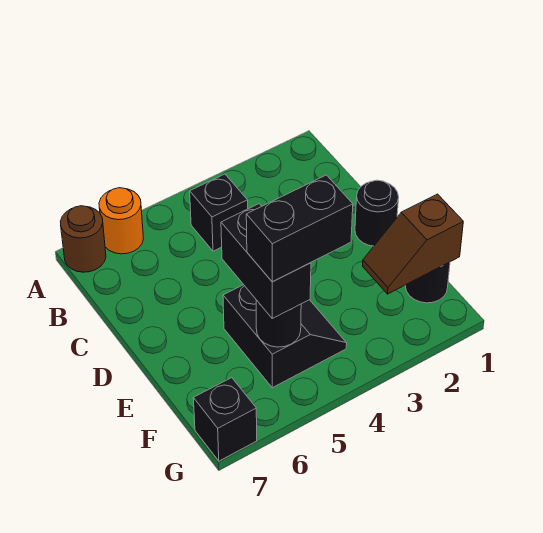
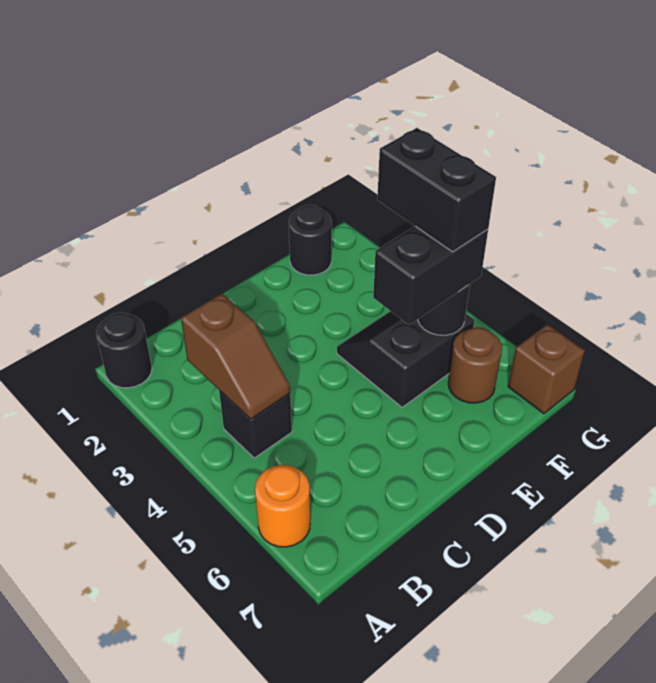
brown round brick A7 level 1 -> brown round brick F6 level 1
black round brick D1 level 1 -> black round brick A1 level 1
brown slope F1:F2 level 2 top 1 -> brown slope B3:B4 level 2 top 3
black brick G7 level 1 -> brown brick G7 level 1

